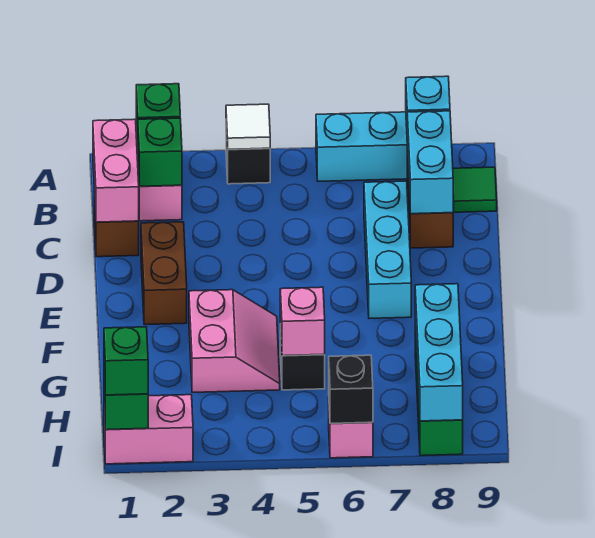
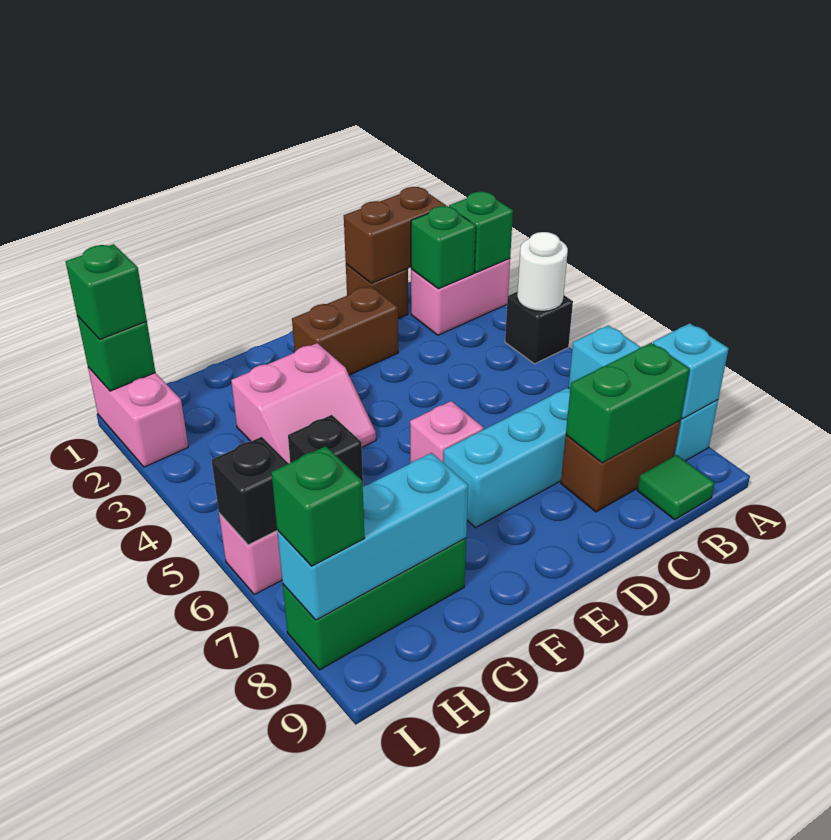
white tile A4 level 2 -> white round brick A4 level 2
pink brick B1:C1 level 2 -> brown brick B1:C1 level 2
cyan brick B8:C8 level 2 -> green brick B8:C8 level 2
pink brick G5 level 2 -> pink brick E6 level 1
none -> green brick I8 level 3

